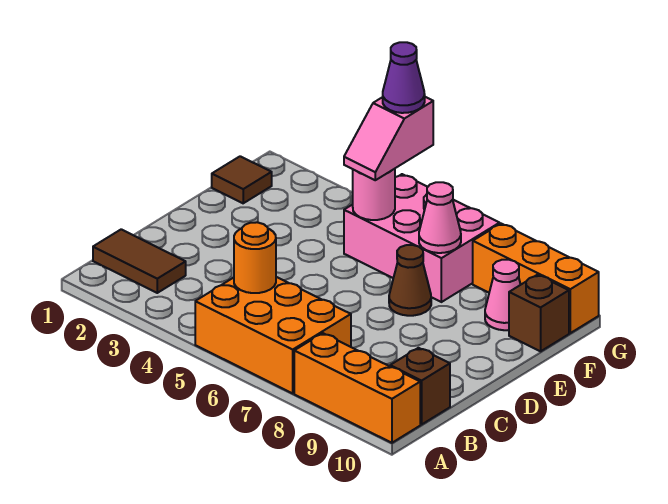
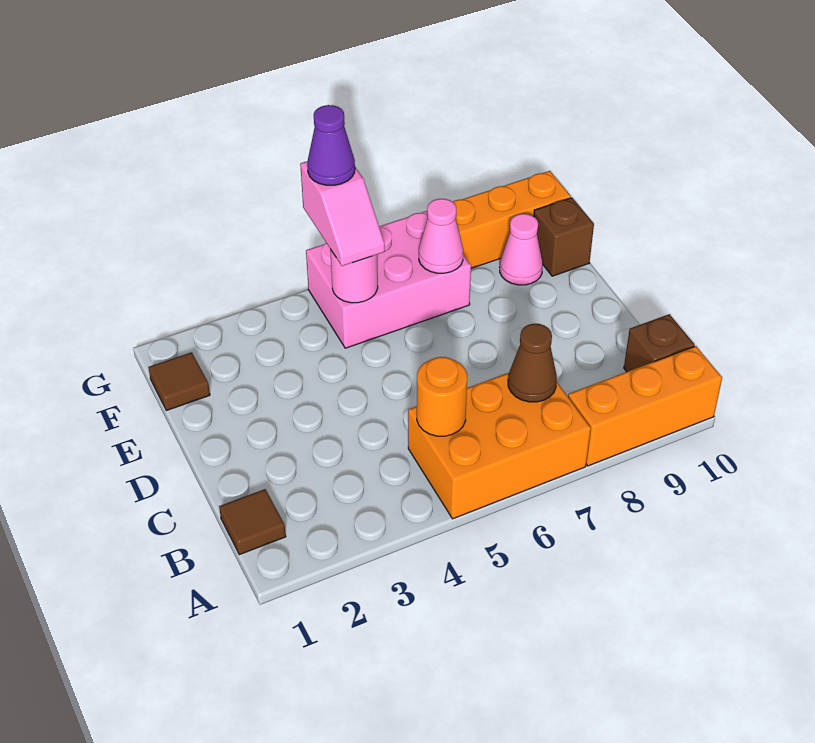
brown tile B1:B2 level 1 -> brown tile B1 level 1
brown cone E7 level 1 -> brown cone B7 level 2

